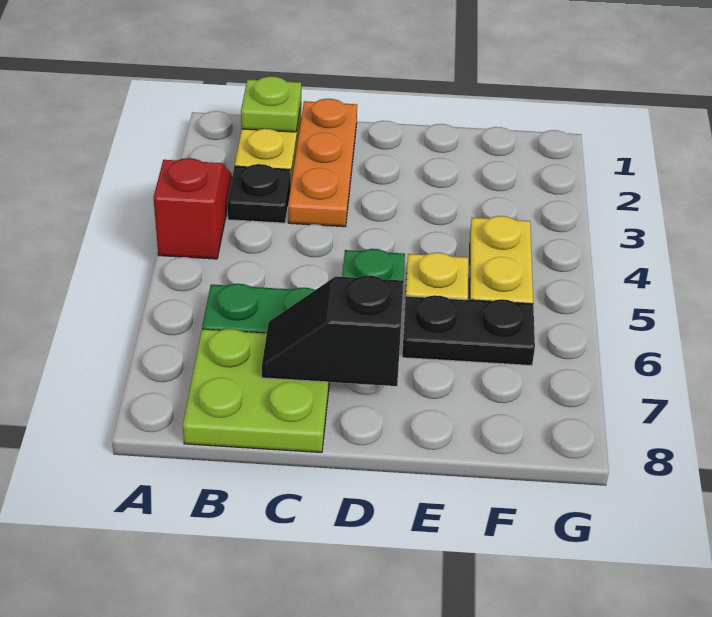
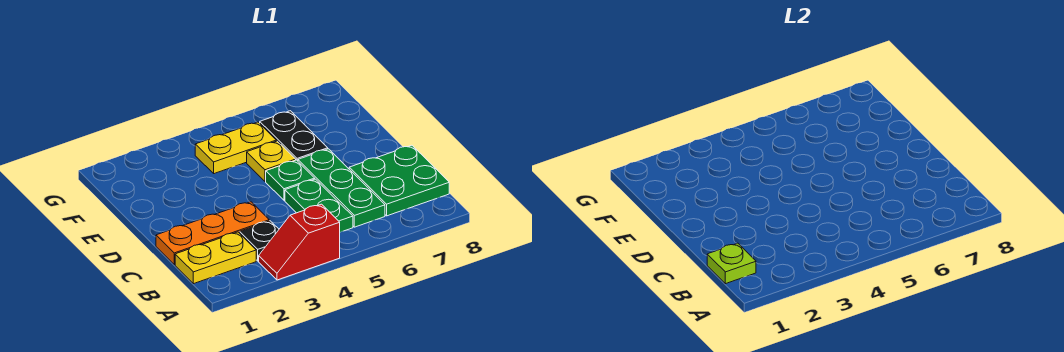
none -> green plate B5:C5 level 1
lime plate B7:C8 level 1 -> green plate B7:C8 level 1
black slope C7:D7 level 2 top D -> none

